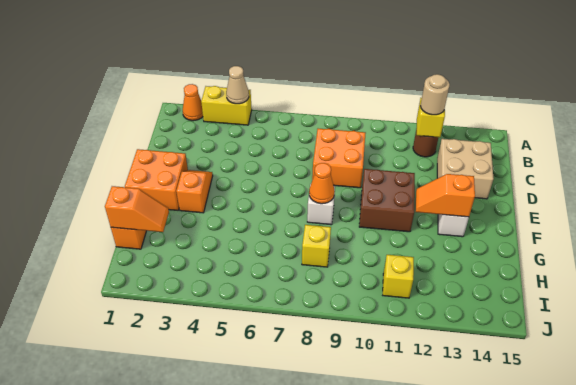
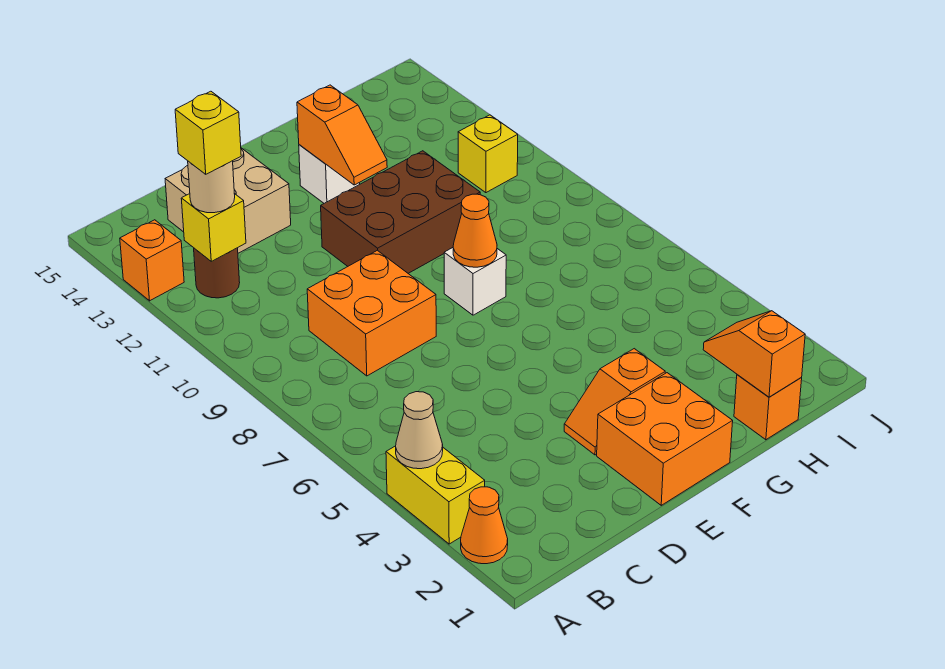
none -> orange brick A13 level 1
brown brick E10:F11 level 1 -> brown brick E10:G11 level 1
yellow brick H8 level 1 -> yellow brick B12 level 4

